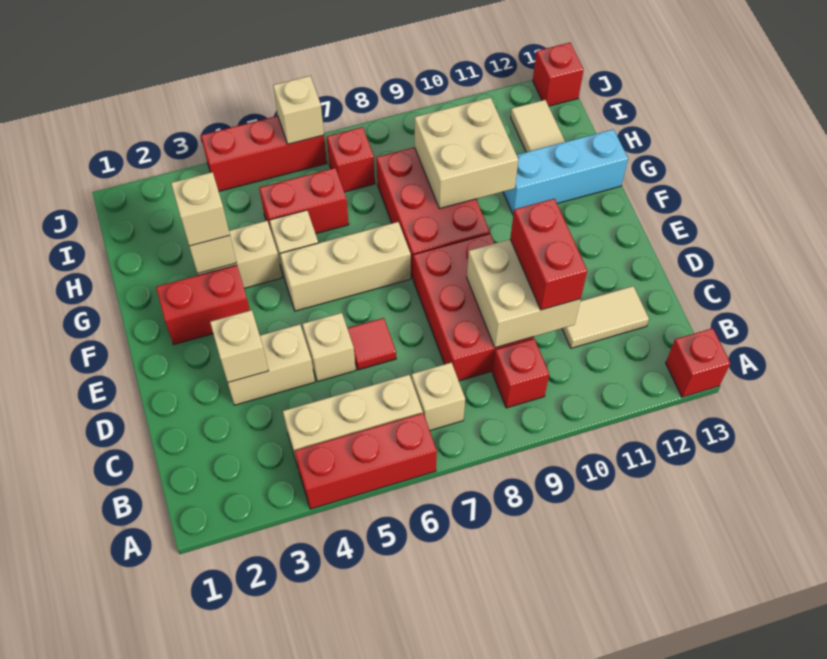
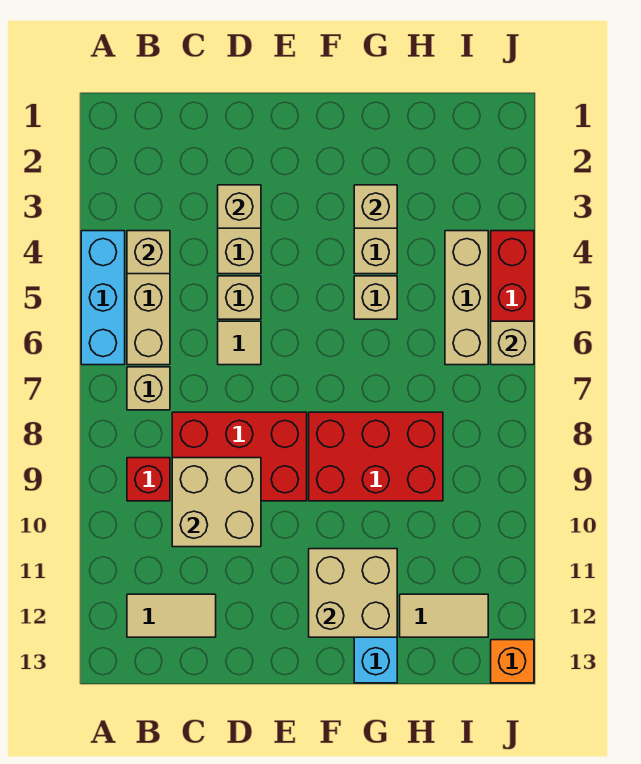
red brick A4:A6 level 1 -> cyan brick A4:A6 level 1
red brick A13 level 1 -> none
red brick C10:D10 level 3 -> none
tan tile C11:C12 level 1 -> tan tile B12:C12 level 1
red tile D6 level 1 -> tan tile D6 level 1
red brick F2:F3 level 1 -> none
tan brick F5:F7 level 1 -> tan brick I4:I6 level 1
tan brick G3 level 3 -> tan brick B4 level 2
tan brick G9:H10 level 2 -> tan brick F11:G12 level 2
red brick H5:H6 level 1 -> none
red brick I7 level 1 -> none
red brick J13 level 1 -> orange brick J13 level 1

